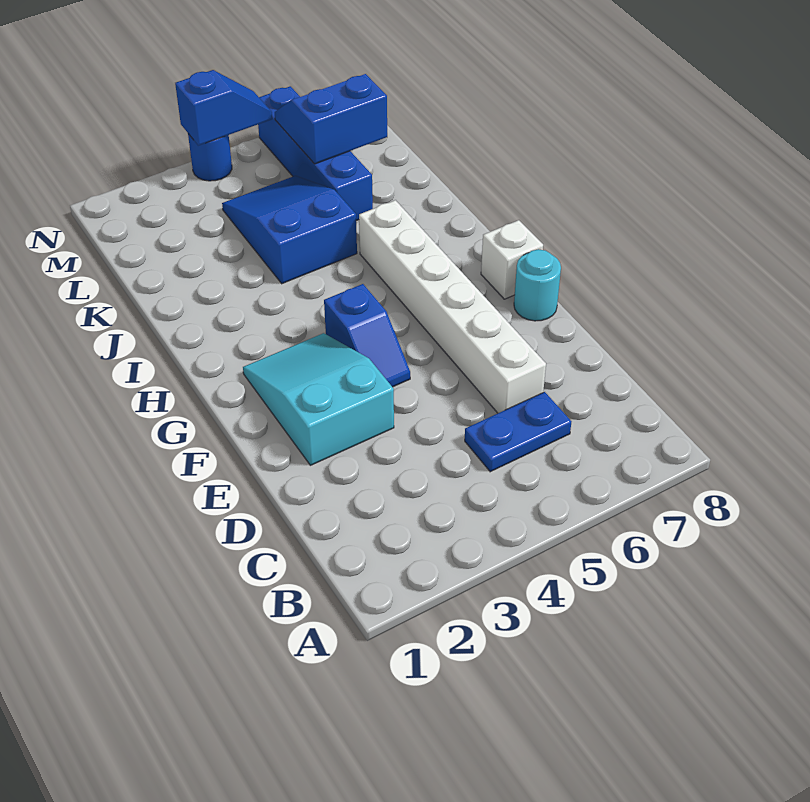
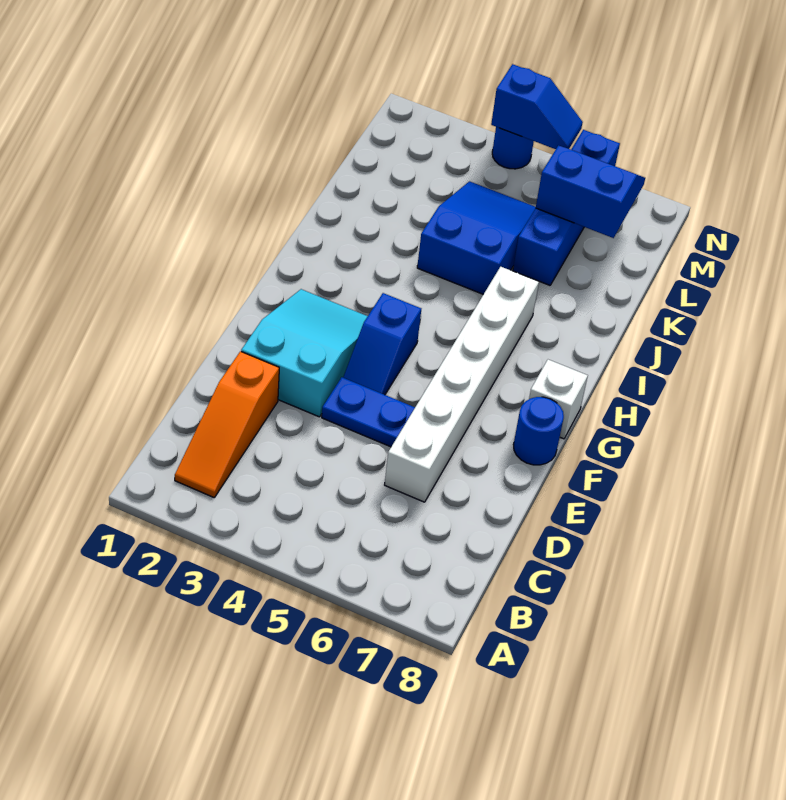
none -> orange slope B2:D2 level 1 top D
blue plate C5:C6 level 1 -> blue plate E4:E5 level 1
cyan round brick F8 level 1 -> blue round brick F8 level 1

